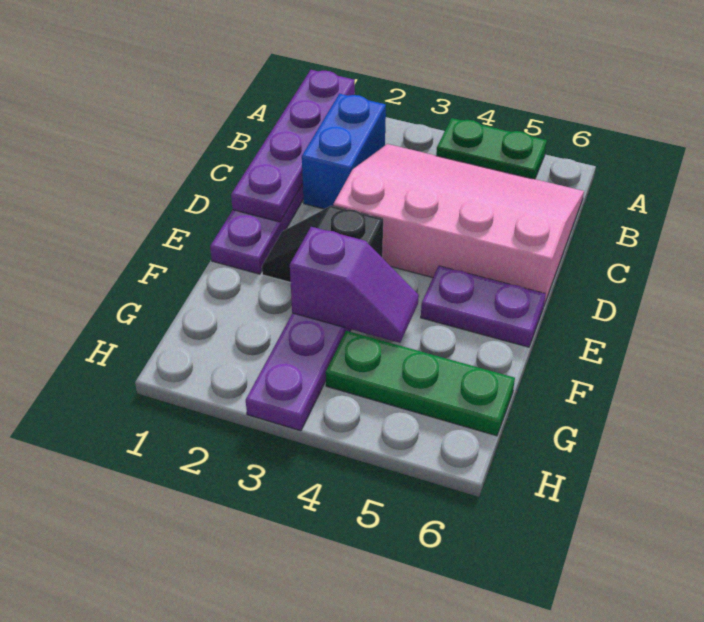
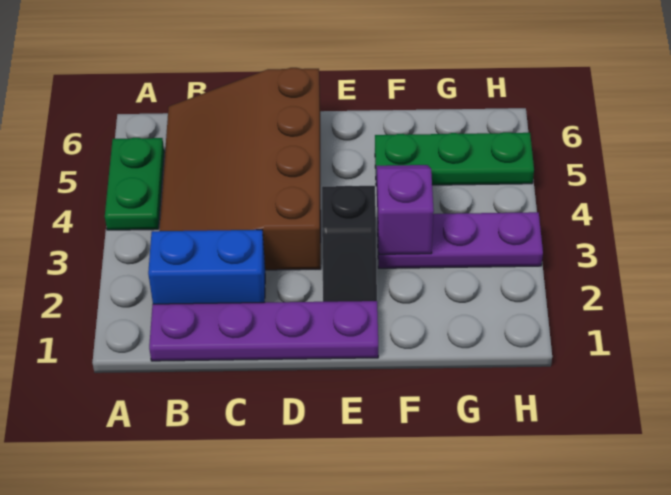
purple plate A1:D1 level 2 -> none
pink slope B3:D6 level 1 top D -> brown slope B3:D6 level 1 top D
purple plate E5:E6 level 1 -> none
green plate G4:G6 level 1 -> green plate F5:H5 level 1

